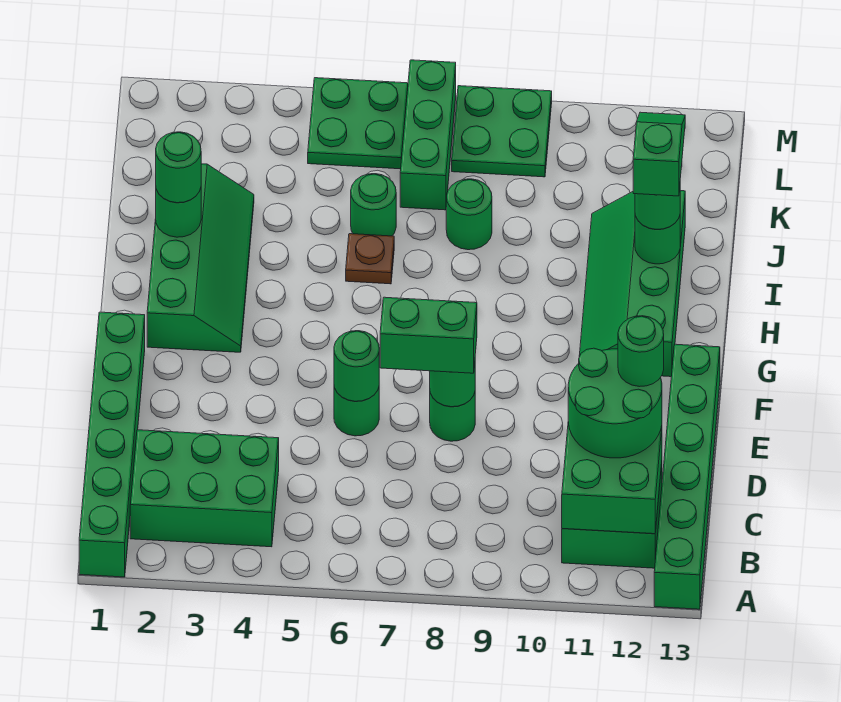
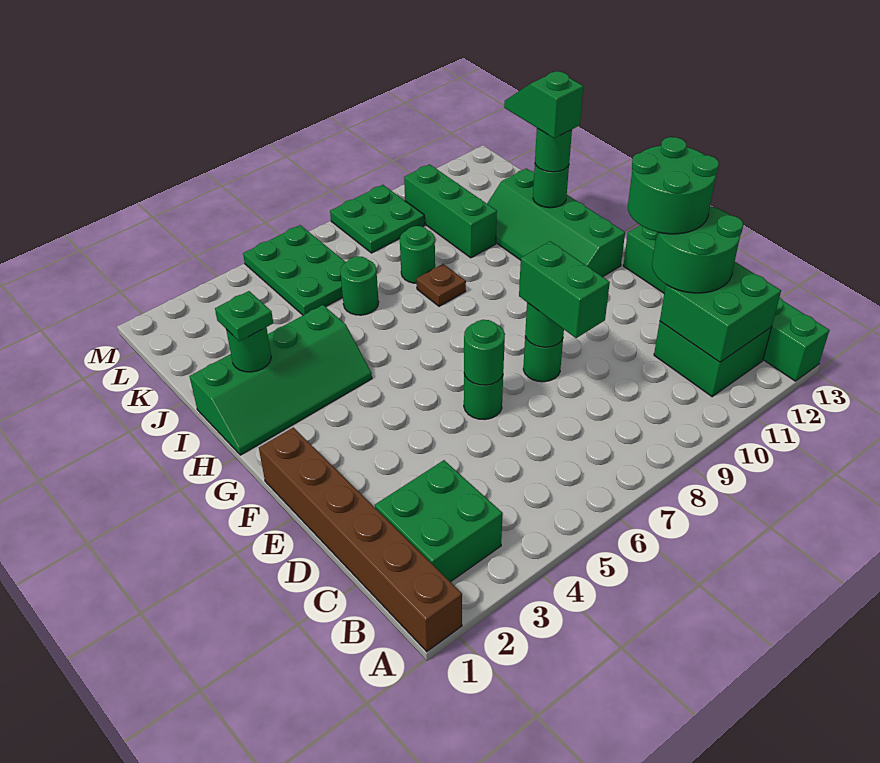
green brick A1:F1 level 1 -> brown brick A1:F1 level 1
green brick B2:C4 level 1 -> green brick B2:C3 level 1
green round brick D12 level 4 -> green round brick D11:E12 level 4
green brick E7:E8 level 3 -> green brick D8:E8 level 3
green slope G2:J3 level 1 top 2 -> green slope H1:I4 level 1 top I
green round brick I2 level 3 -> green plate I2 level 3
brown plate I6 level 1 -> brown plate I8 level 1
green brick K7:M7 level 1 -> green brick J10:L10 level 1
green plate L5:M6 level 1 -> green plate K5:M6 level 1

